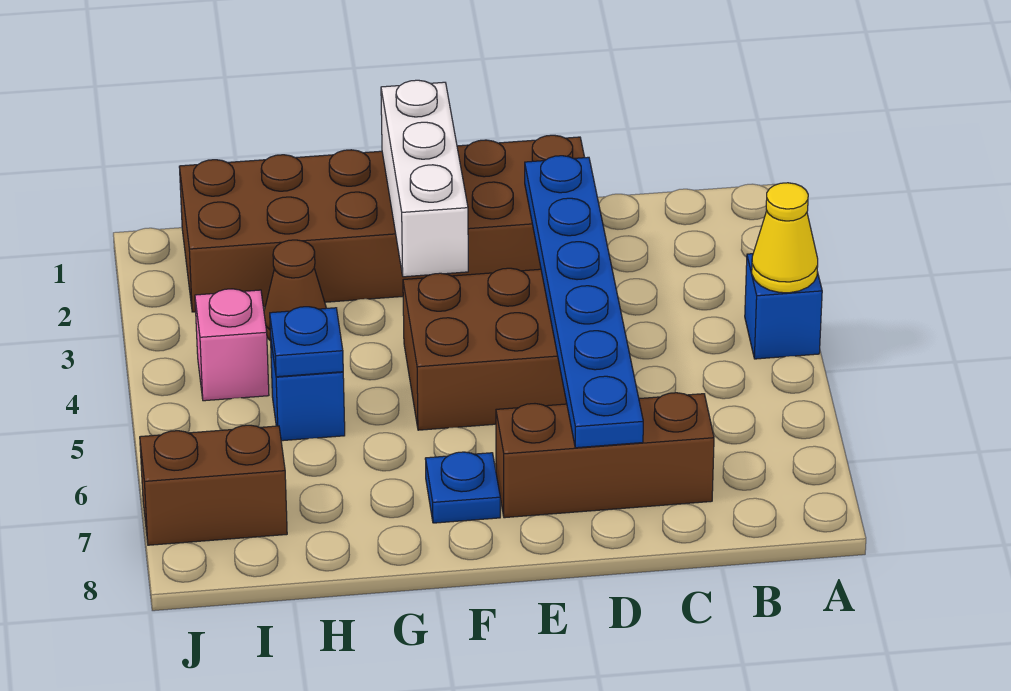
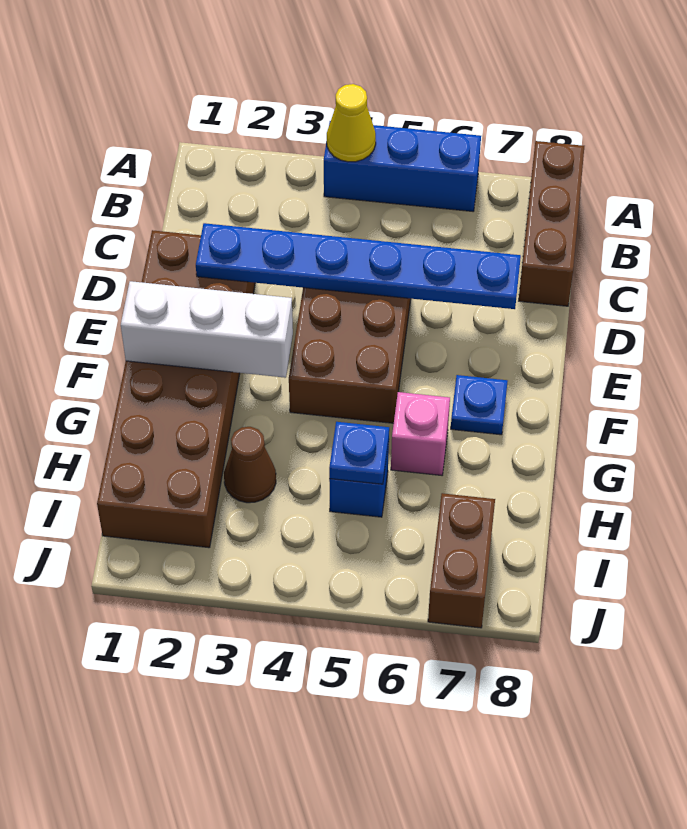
blue brick A4 level 1 -> blue brick A4:A6 level 1
brown brick C7:E7 level 1 -> brown brick A8:C8 level 1
pink brick I4 level 1 -> pink brick G6 level 1

